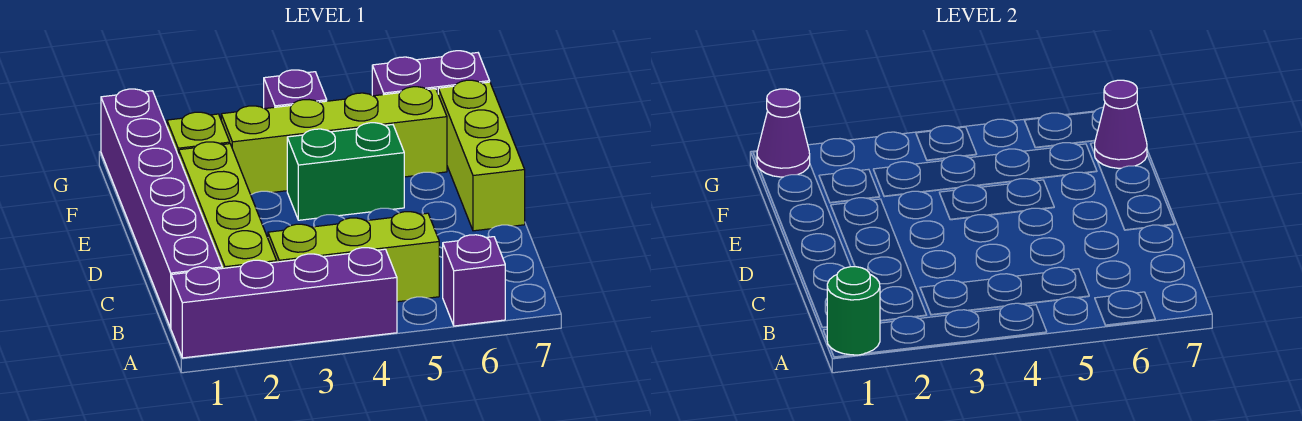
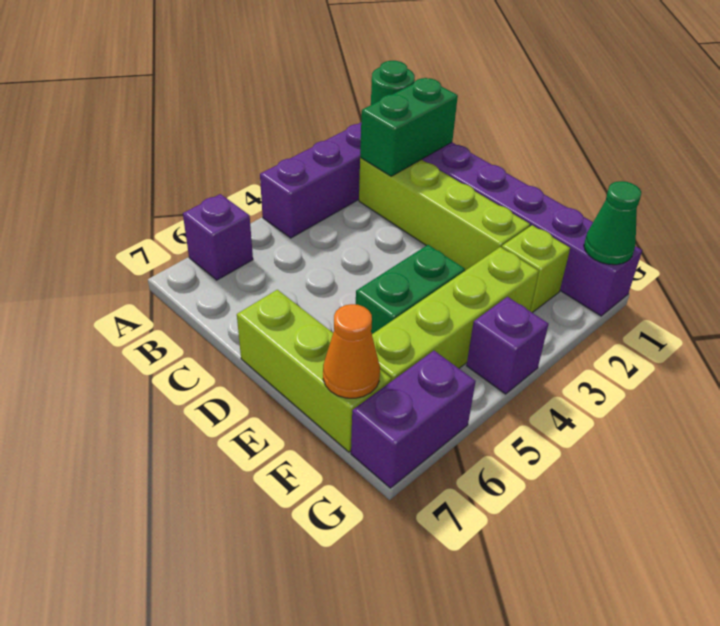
none -> green brick B1:B2 level 2
lime brick B3:B5 level 1 -> none
purple cone F7 level 2 -> orange cone F7 level 2
purple cone G1 level 2 -> green cone G1 level 2

